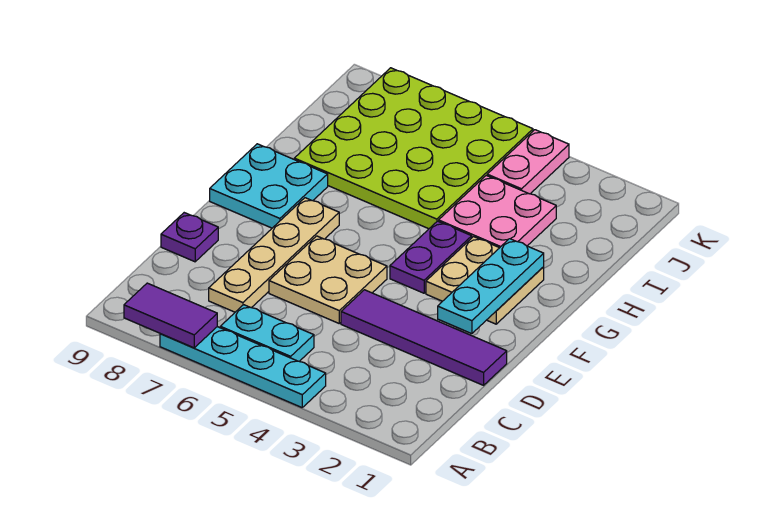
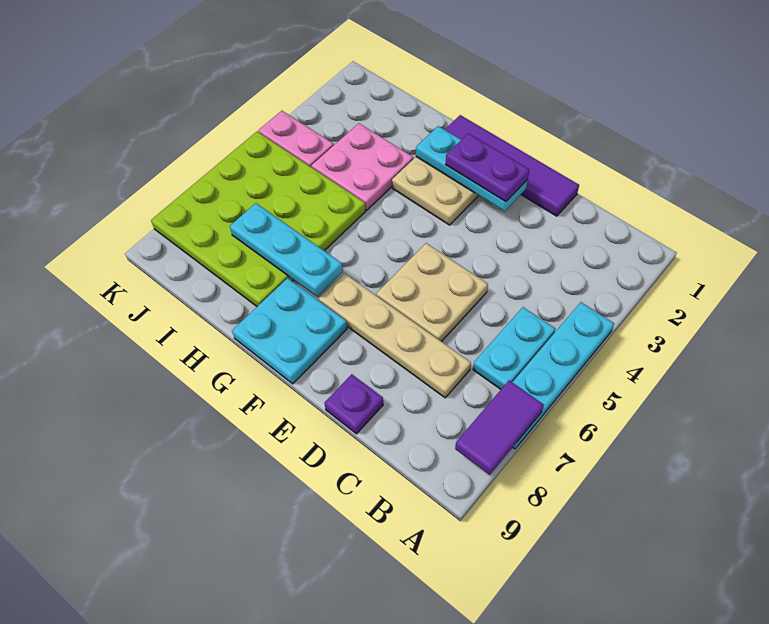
purple tile D1:D4 level 1 -> purple tile D1:G1 level 1
purple plate F4:G4 level 1 -> purple plate E2:F2 level 3
none -> cyan plate G7:I7 level 2

